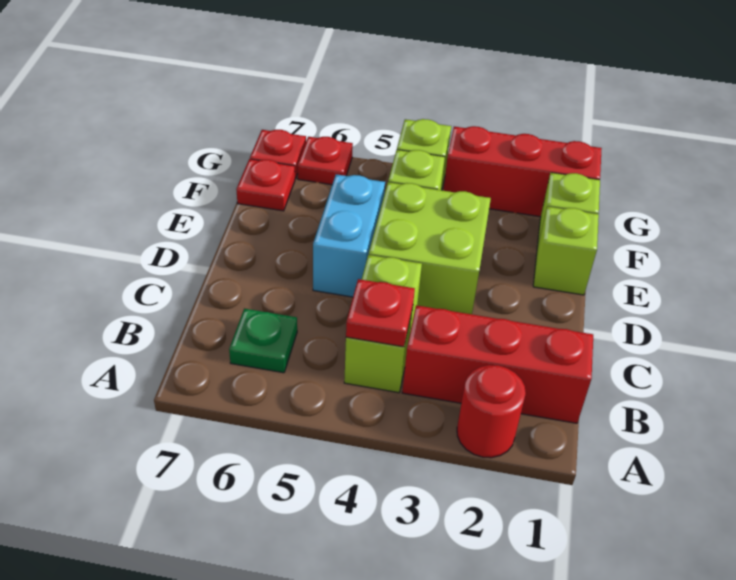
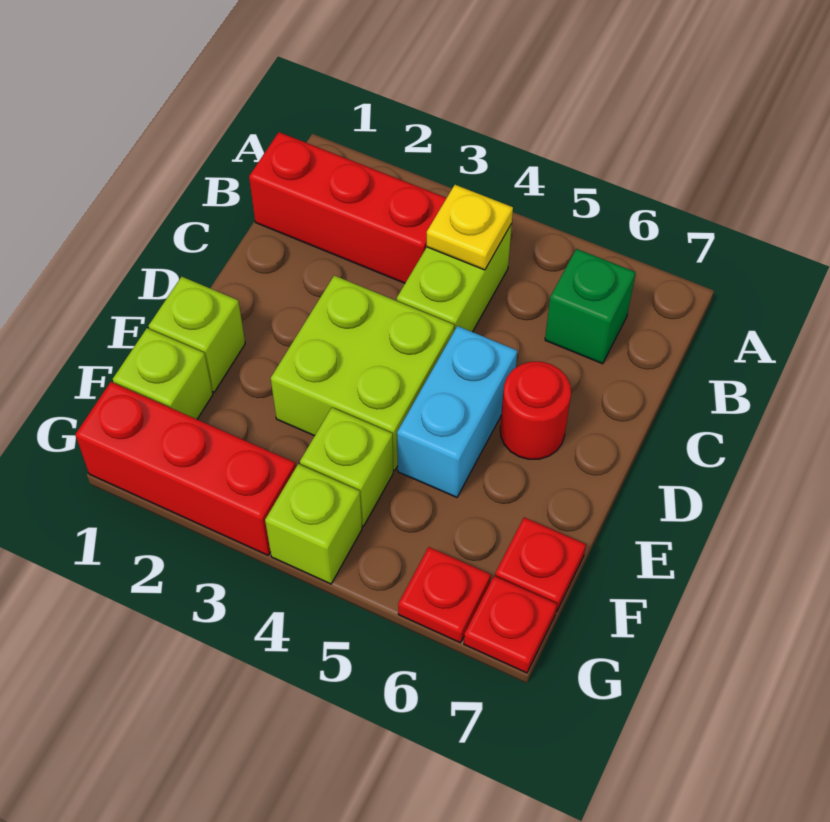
red round brick A2 level 1 -> red round brick D6 level 1
red plate B4 level 2 -> yellow plate B4 level 2
green plate B6 level 1 -> green brick B6 level 1

